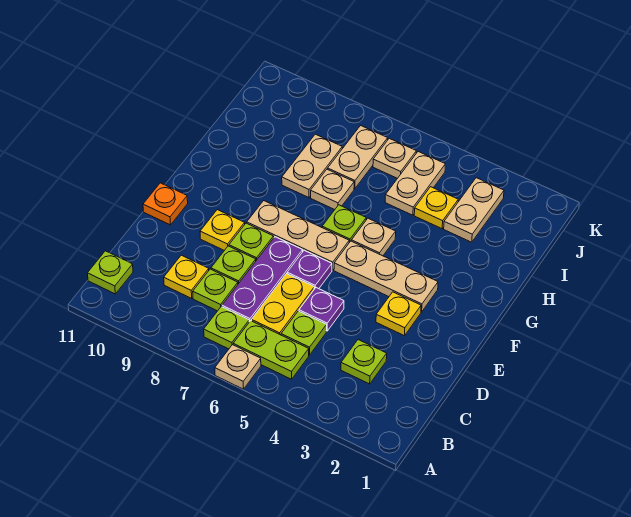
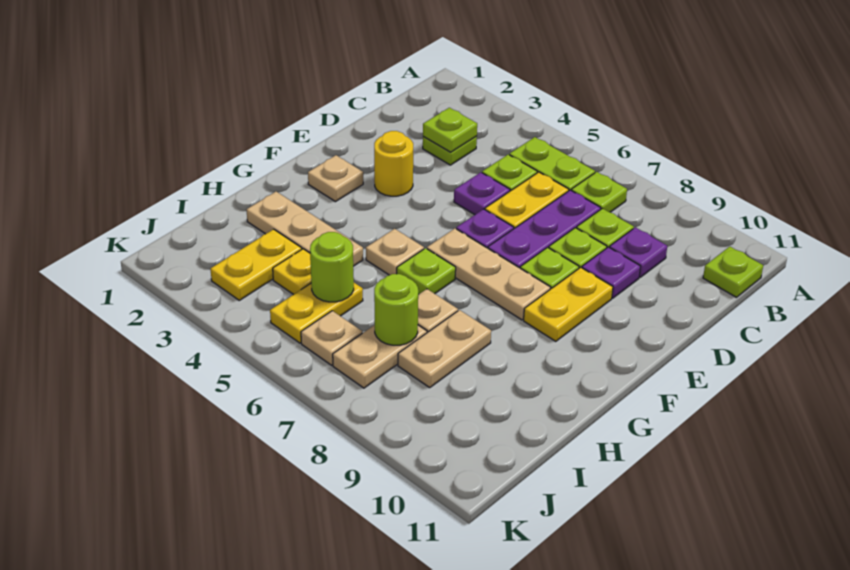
tan plate A6 level 1 -> tan plate F2 level 1
none -> lime plate C3 level 2
yellow plate C9 level 1 -> purple plate C9 level 1
none -> purple plate D9 level 1
yellow plate E3 level 1 -> yellow round brick E3 level 1
yellow plate E9 level 1 -> yellow plate E9:F9 level 1
orange plate E11 level 1 -> none
tan plate F3:F5 level 1 -> tan plate H2:H4 level 1
tan plate I3:J3 level 1 -> yellow plate I3:J3 level 1
tan plate I5:J5 level 1 -> yellow plate I5:J5 level 1
none -> lime round brick I5 level 2
none -> lime round brick I7 level 2

